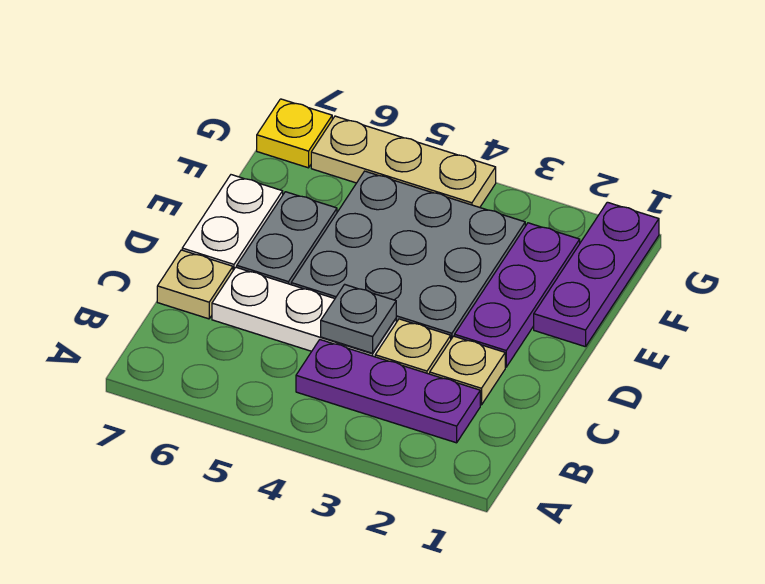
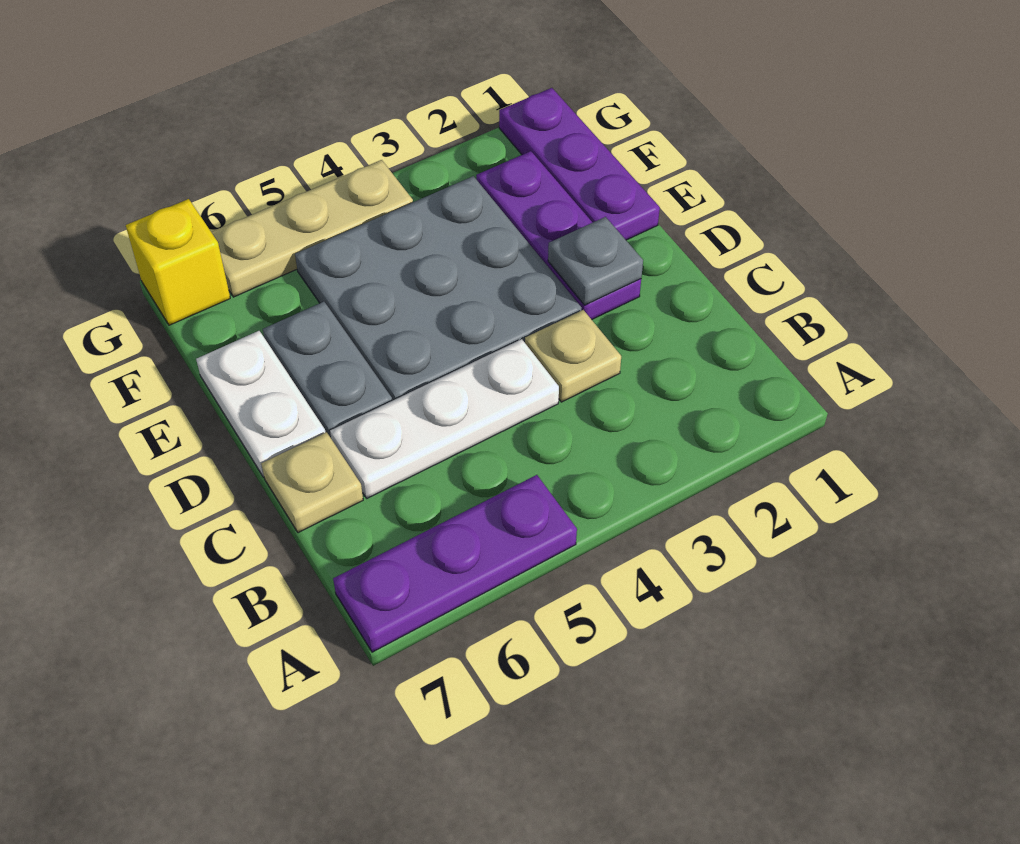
purple plate B2:B4 level 1 -> purple plate A5:A7 level 1
tan plate C2 level 1 -> none
grey plate C4 level 2 -> grey plate D2 level 2
yellow plate G7 level 1 -> yellow brick G7 level 1

